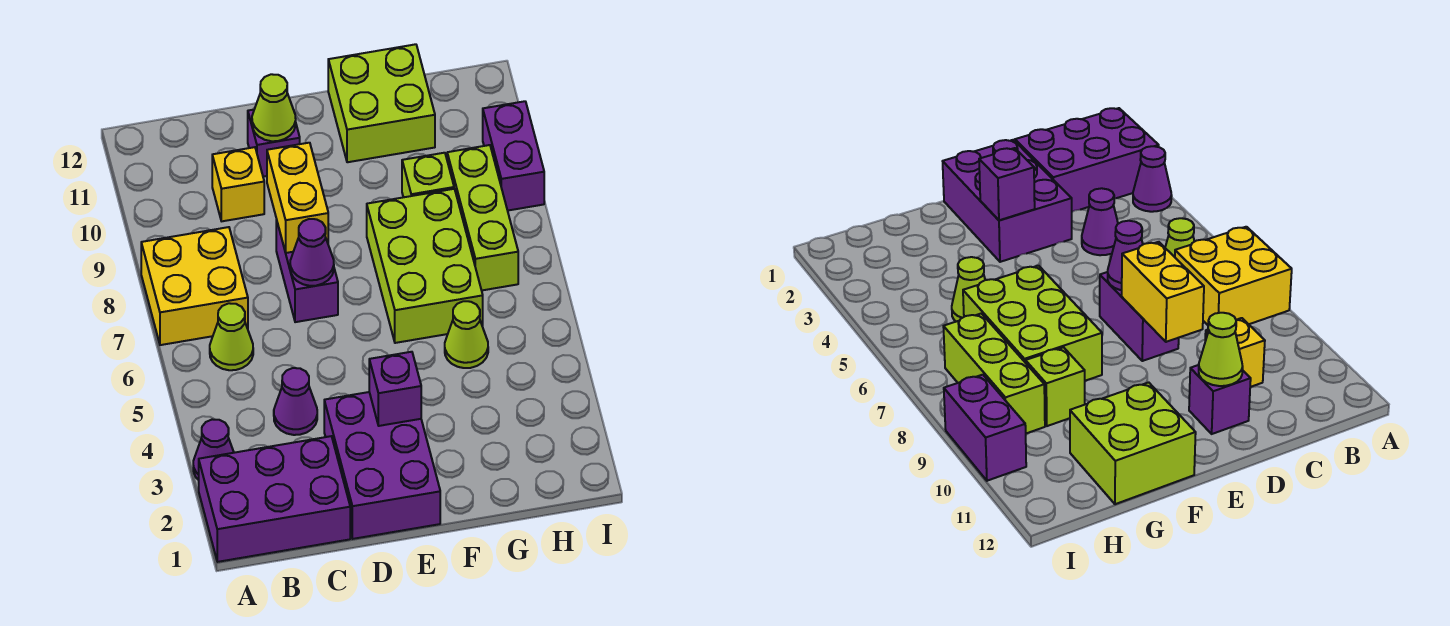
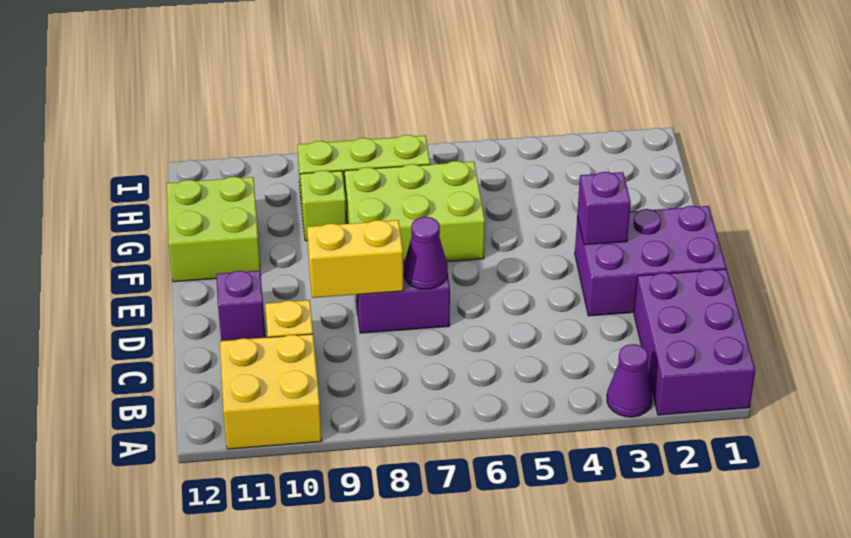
yellow brick A7:B8 level 1 -> yellow brick A10:B11 level 1
lime cone B6 level 1 -> none
purple cone C4 level 1 -> none
lime cone D11 level 2 -> none
lime cone G5 level 1 -> none
purple brick I9:I10 level 1 -> none

